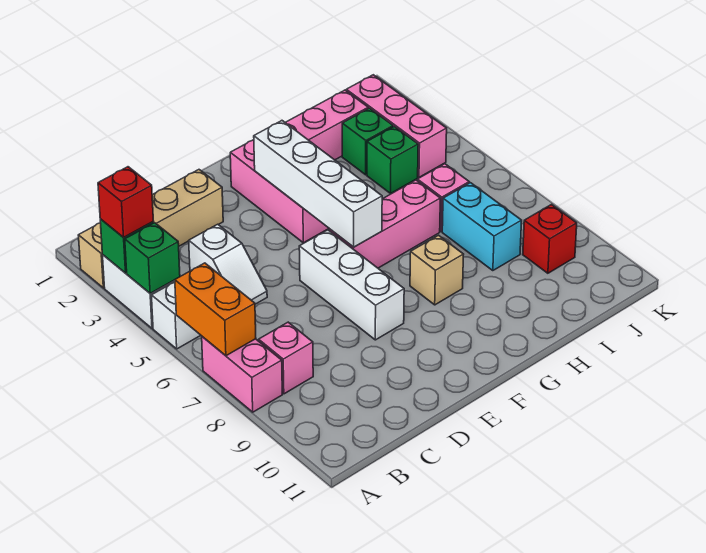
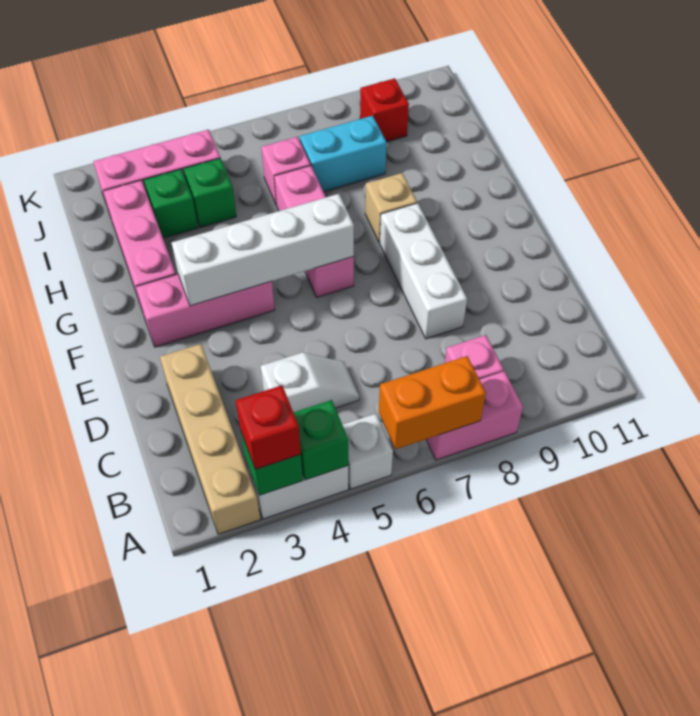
white brick E6:E8 level 1 -> white brick D8:F8 level 1

